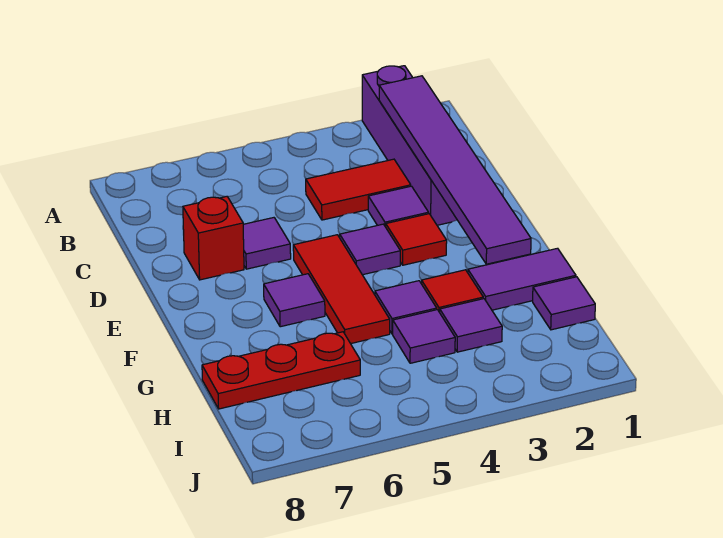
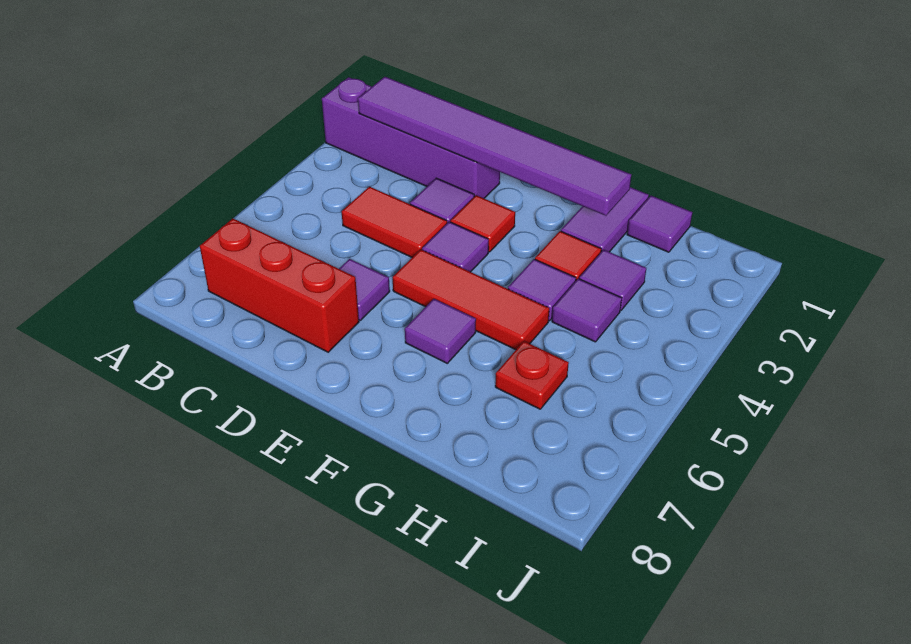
red tile C3:C4 level 1 -> red tile C4:D4 level 1
red brick D7 level 1 -> red brick B7:D7 level 1
red plate H6:H8 level 1 -> red plate H6 level 1

